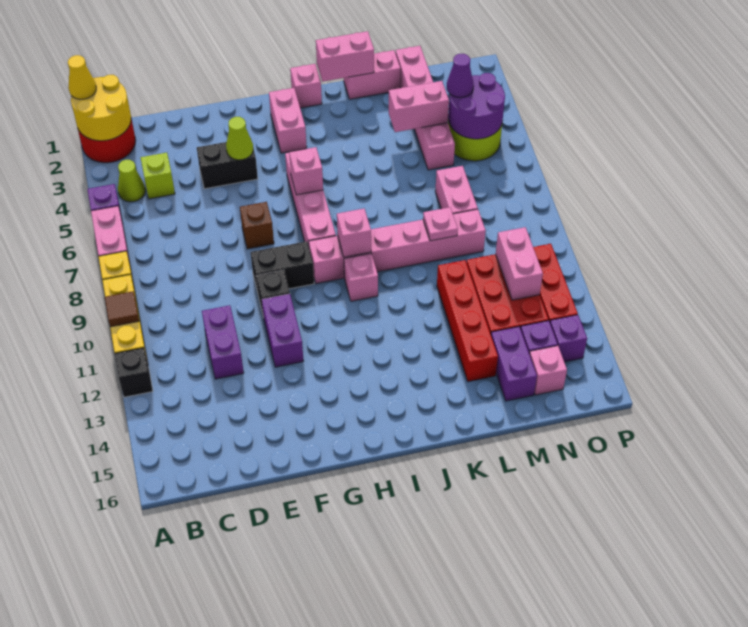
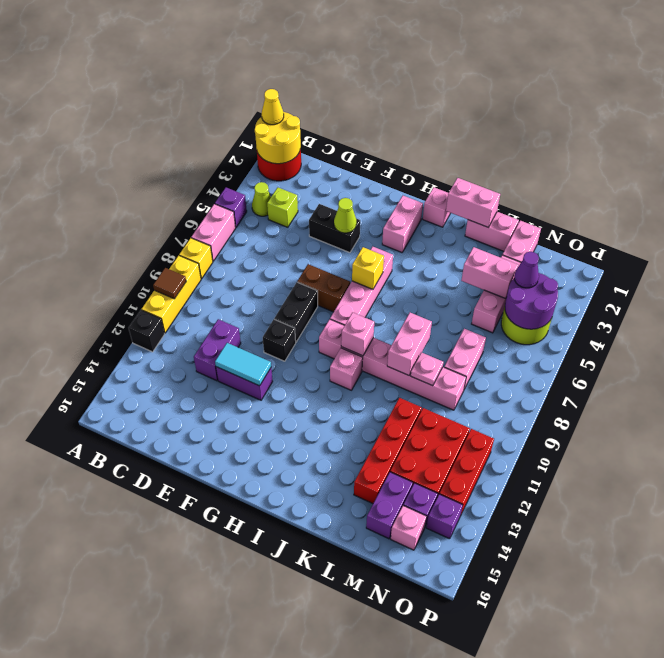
none -> cyan tile E12:F12 level 2
brown brick F7 level 1 -> brown brick F7:G7 level 1
black brick F9:G9 level 1 -> black brick F8:F9 level 1
purple brick F11:F12 level 1 -> purple brick E12:F12 level 1
pink brick H6 level 2 -> yellow brick H6 level 2
pink brick N11:N12 level 2 -> pink brick K8:K9 level 2

